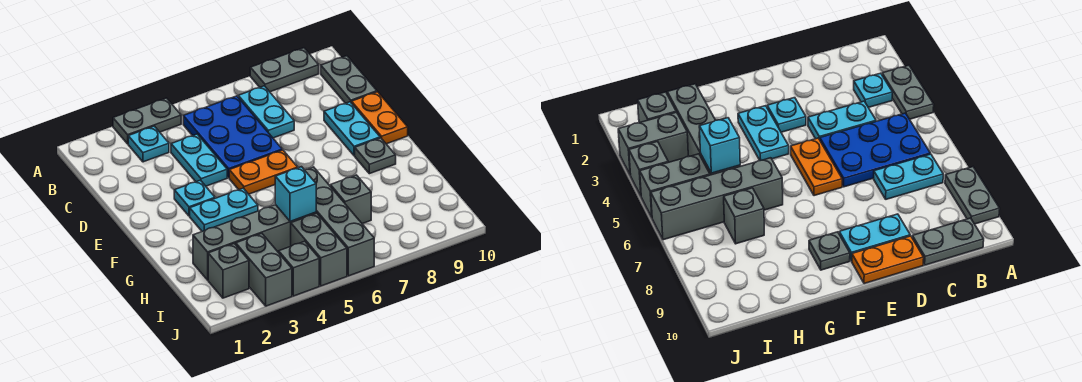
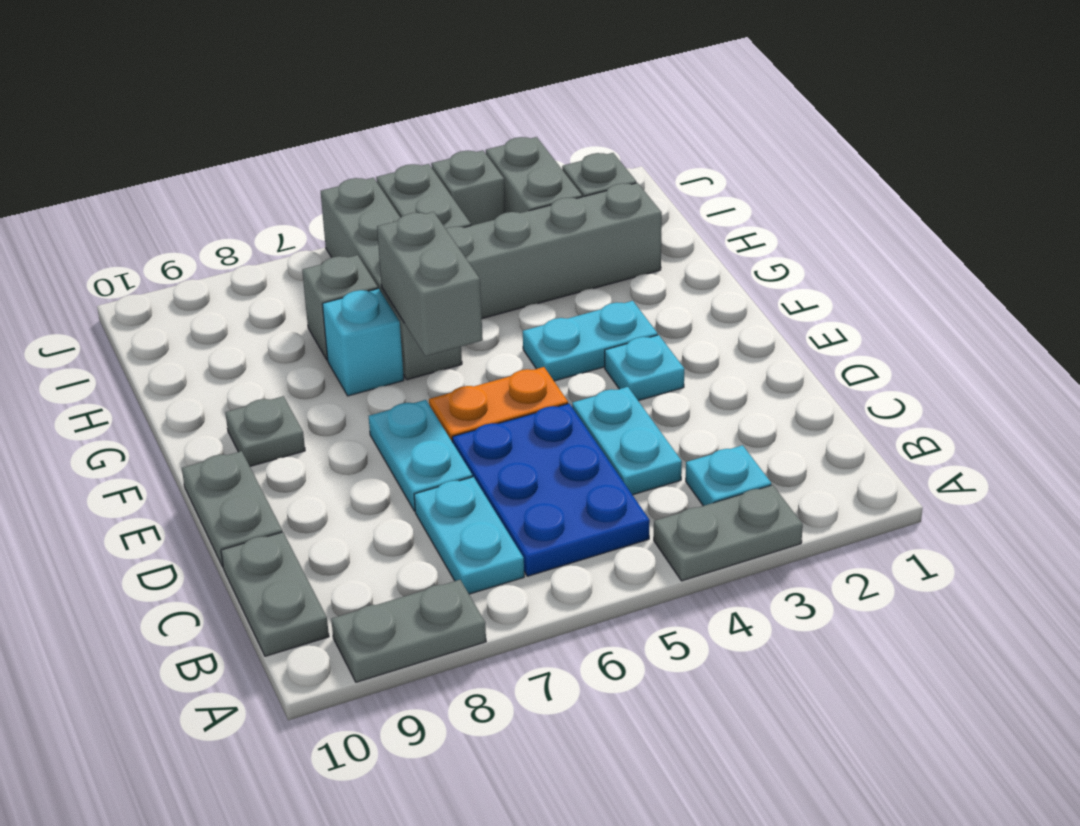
cyan plate D9:E9 level 1 -> cyan plate D7:E7 level 1
orange plate D10:E10 level 1 -> grey plate D10:E10 level 1
none -> grey brick F6:G6 level 2
cyan brick H5 level 2 -> cyan brick G7 level 1

